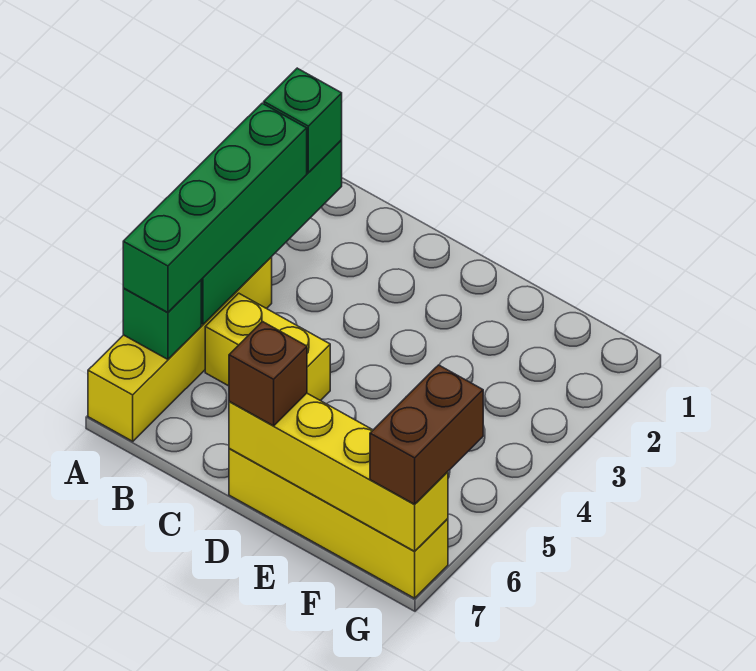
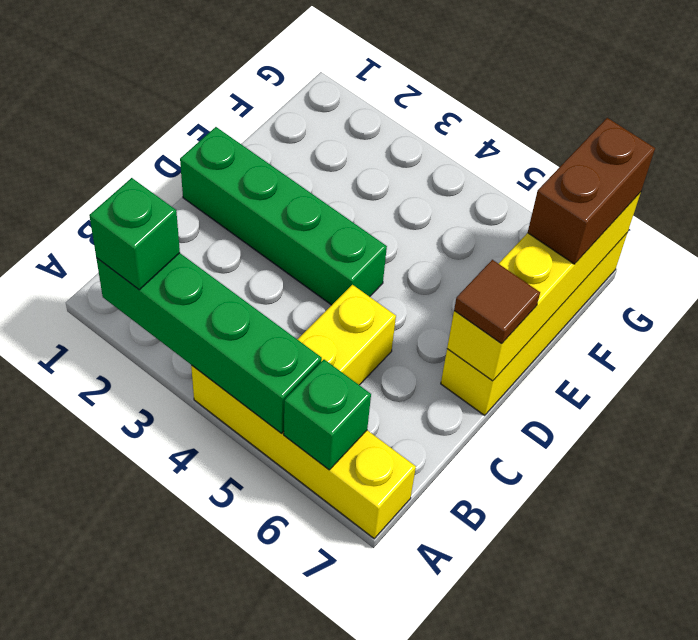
green brick A3:A6 level 3 -> green brick D1:D4 level 1
brown brick D7 level 3 -> brown tile D7 level 3
brown brick G6:G7 level 3 -> brown brick F7:G7 level 3

